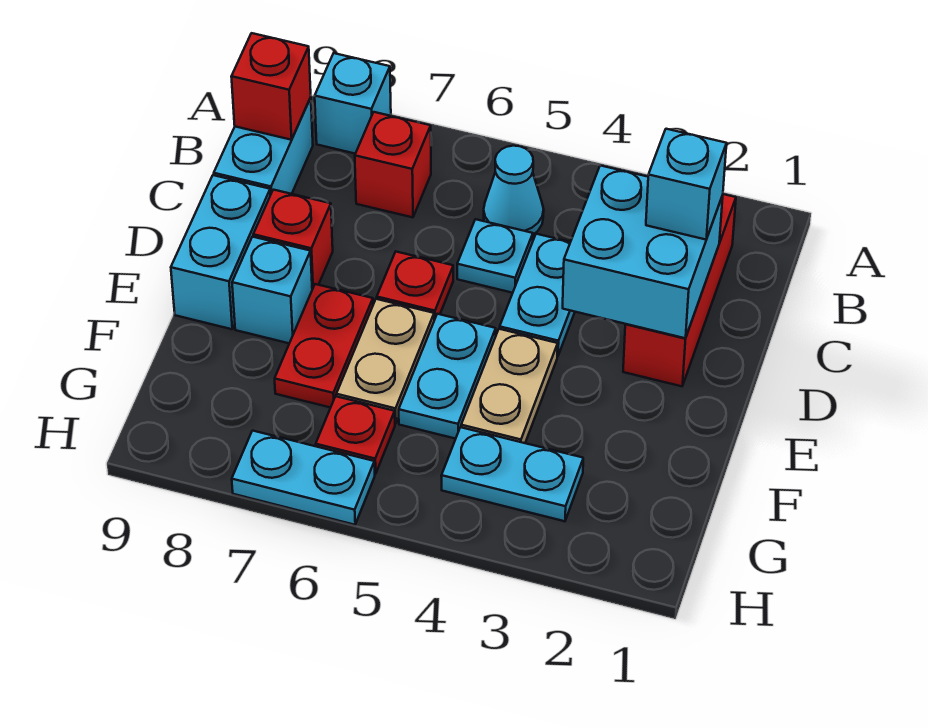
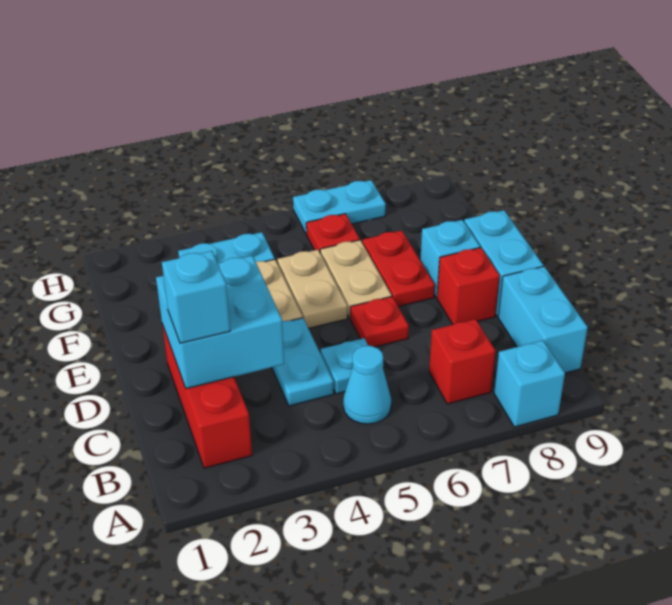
red brick B9 level 2 -> none
cyan plate E5:F5 level 1 -> tan plate E5:F5 level 1

